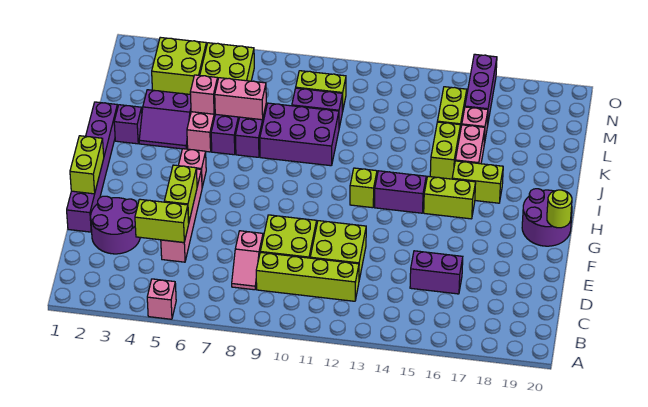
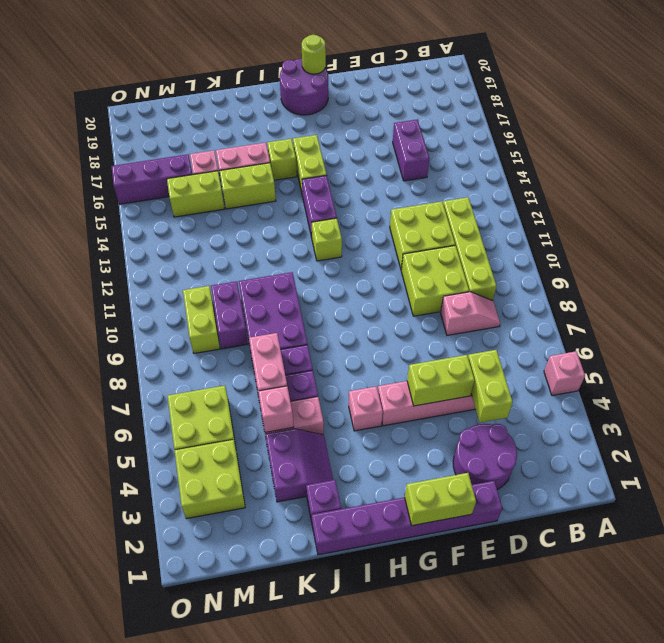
lime brick I16:I17 level 1 -> lime brick I16 level 1

